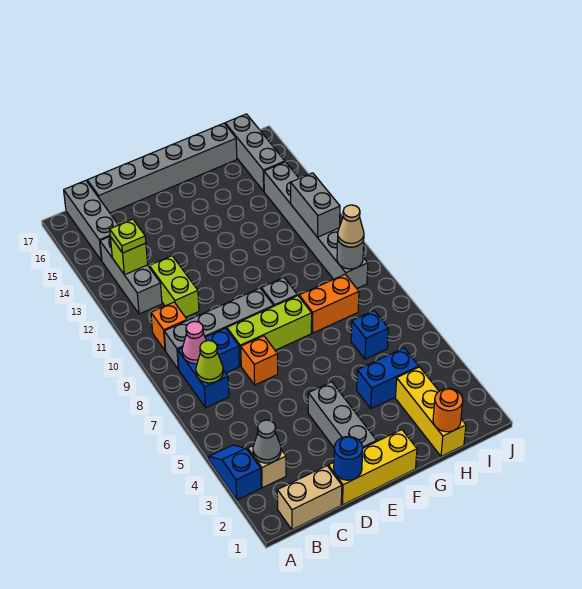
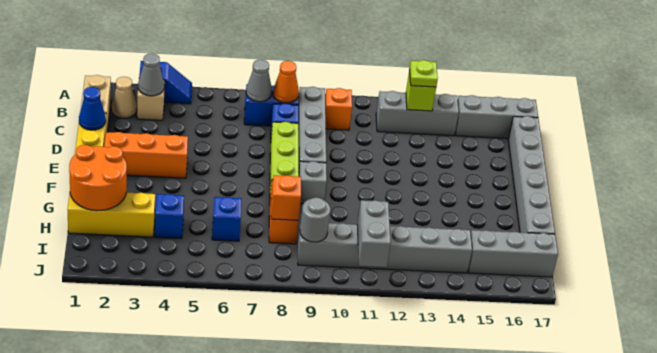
lime cone B7 level 2 -> grey cone B7 level 2
pink cone B8 level 2 -> orange cone B8 level 2
lime brick C11:C12 level 1 -> none
blue round brick D1 level 2 -> blue cone D1 level 2
orange brick D7 level 1 -> orange brick H8 level 2
grey brick E2:E4 level 1 -> orange brick E2:E4 level 1
blue brick G4:H4 level 1 -> blue brick H4 level 1
orange round brick H1 level 2 -> orange round brick G1:H2 level 2
tan cone I9 level 3 -> tan cone B2 level 1
grey brick I11:I12 level 2 -> grey brick I11:J11 level 2

